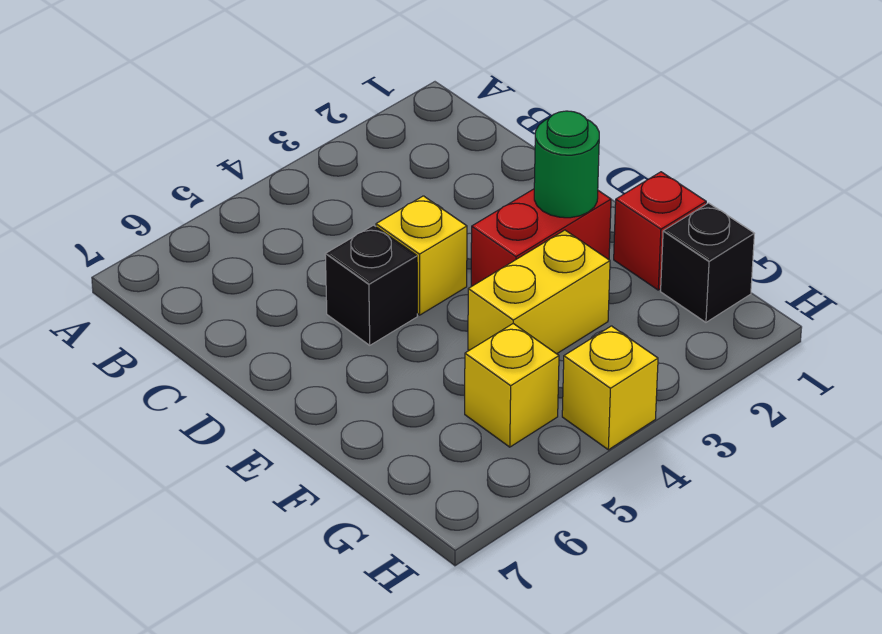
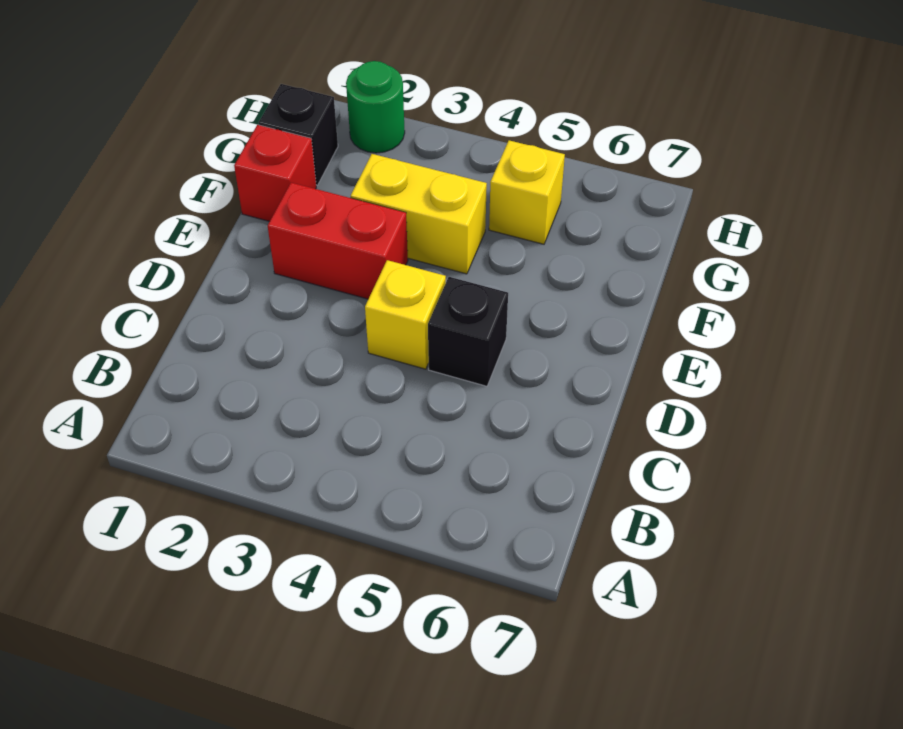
green round brick E2 level 2 -> green round brick H2 level 1
yellow brick H4 level 1 -> none

